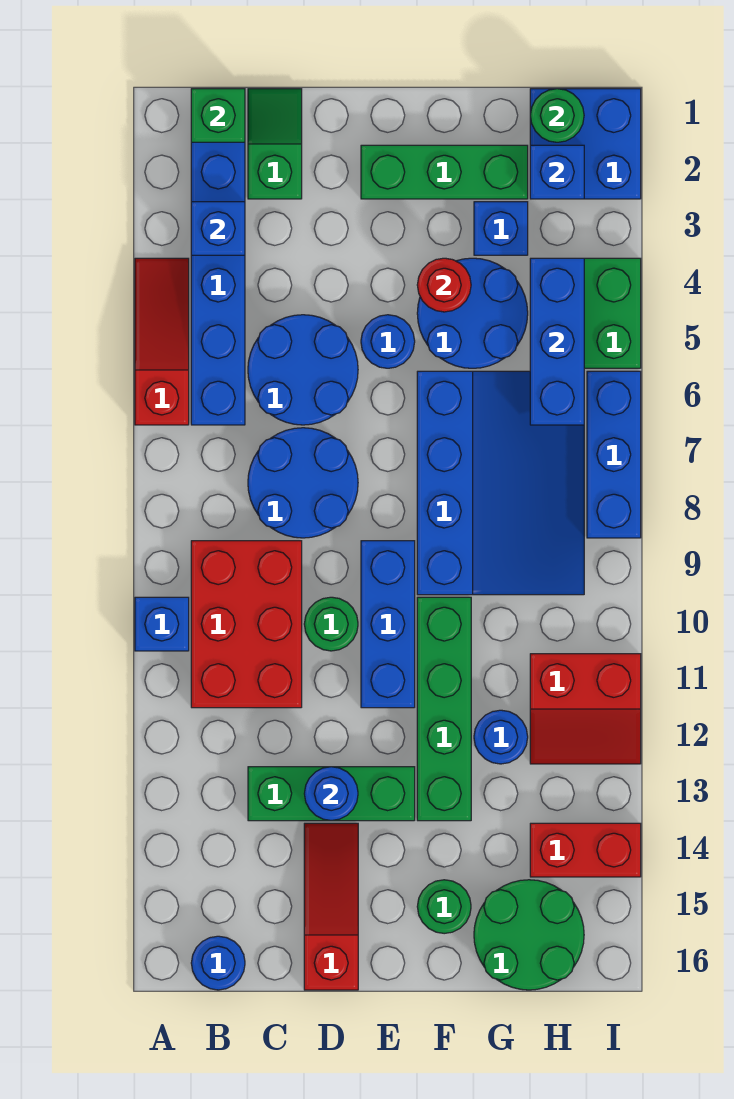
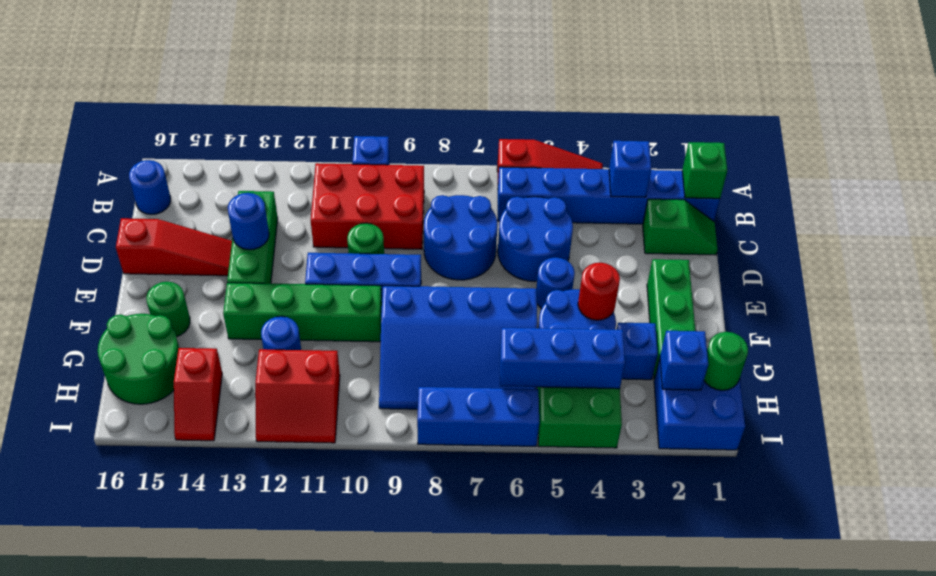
red slope H11:I12 level 1 top 11 -> red slope H11:I12 level 1 top H
red brick H14:I14 level 1 -> red slope H14:I14 level 1 top H

